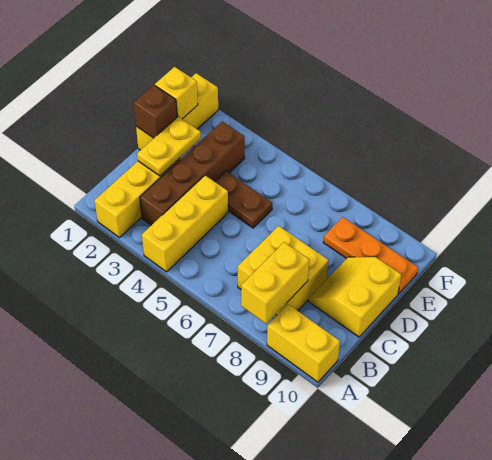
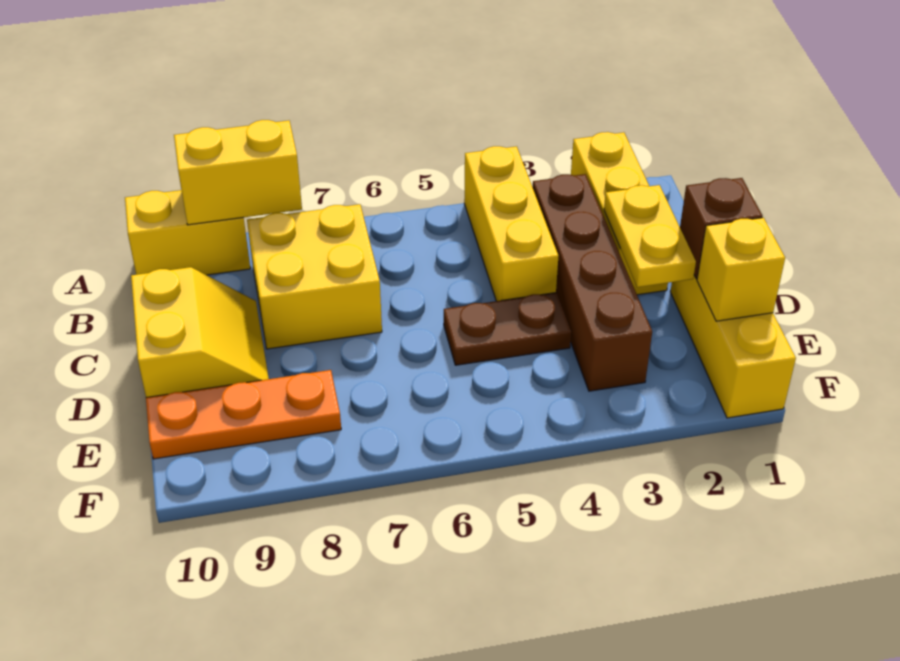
yellow brick A8:B8 level 2 -> yellow brick A8:A9 level 2

